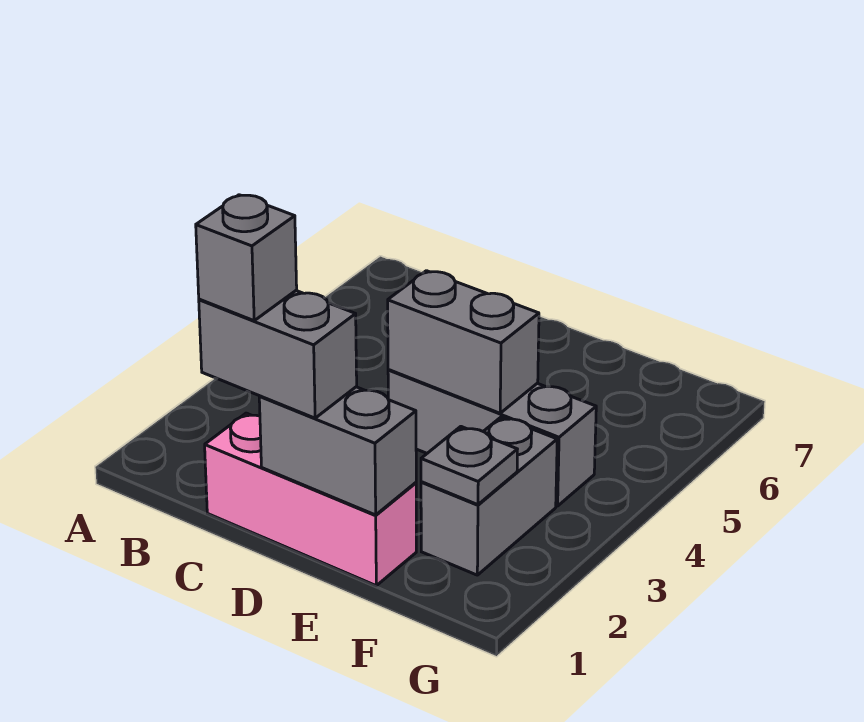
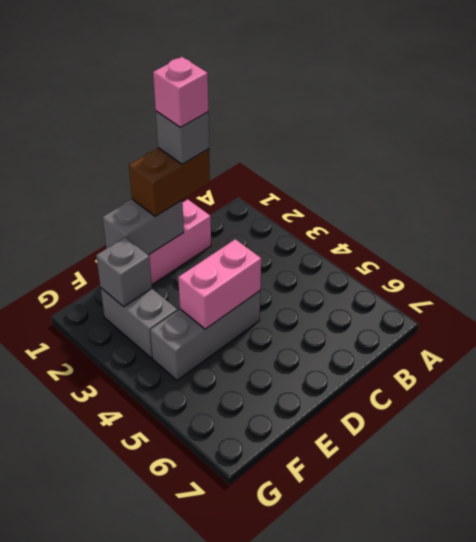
grey brick C1:D1 level 3 -> brown brick C1:D1 level 3
none -> pink brick C1 level 5
grey brick D4:E4 level 2 -> pink brick D4:E4 level 2
grey plate F2 level 2 -> grey brick F2 level 2

